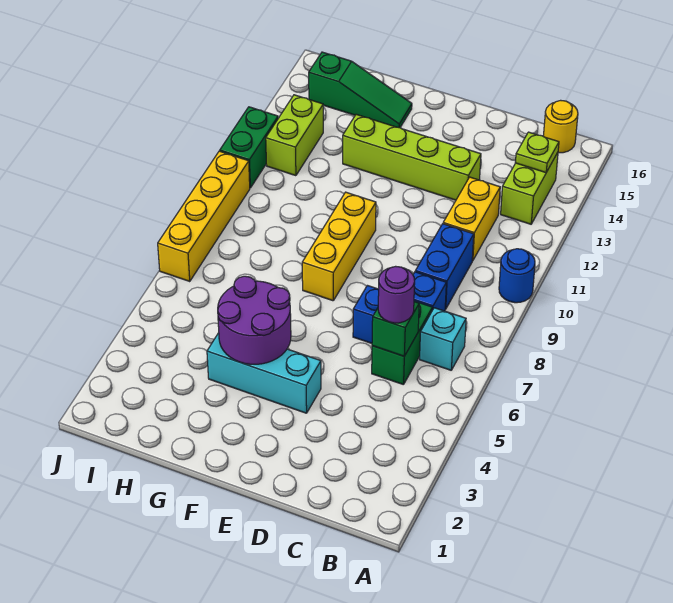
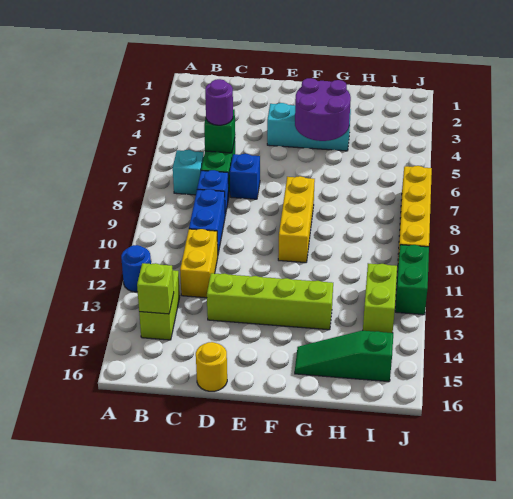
blue round brick A10 level 1 -> blue round brick A12 level 1
lime plate B14 level 2 -> lime brick B14 level 2
yellow round brick B16 level 1 -> yellow round brick D16 level 1

